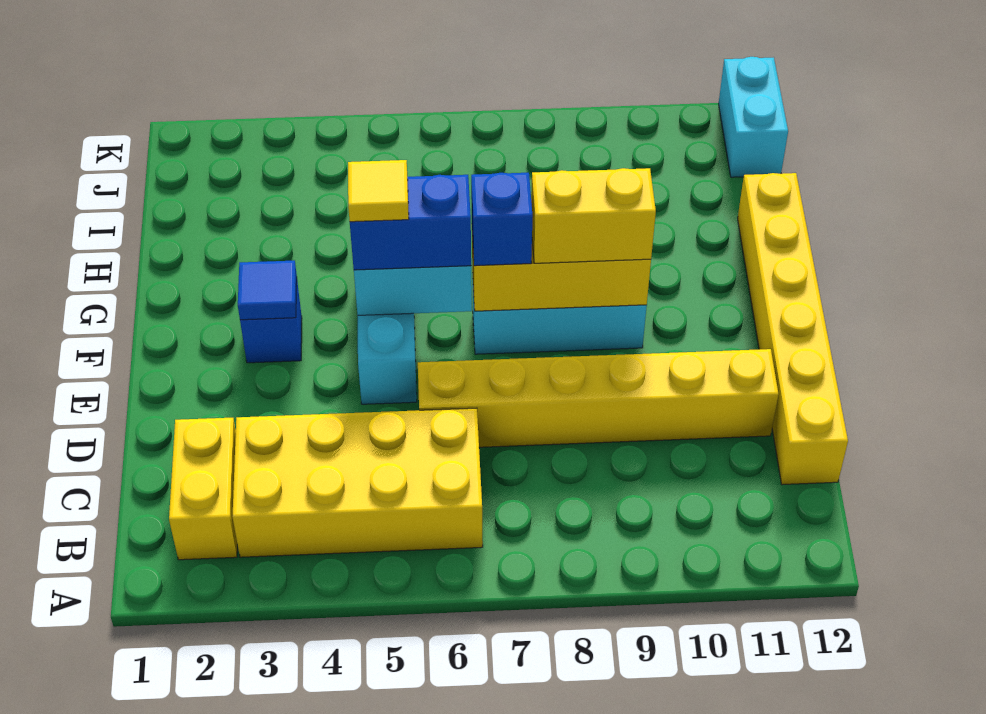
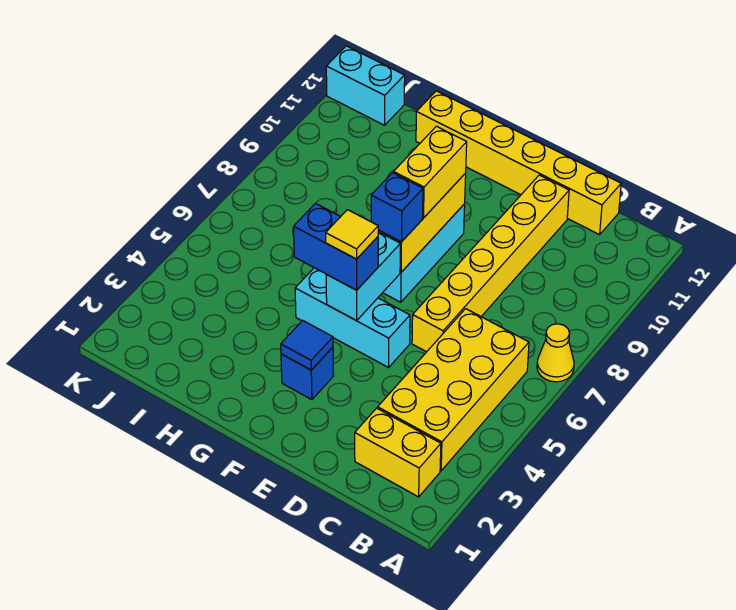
none -> yellow cone A7 level 1
blue brick F5:F6 level 3 -> blue brick F5:G5 level 3

